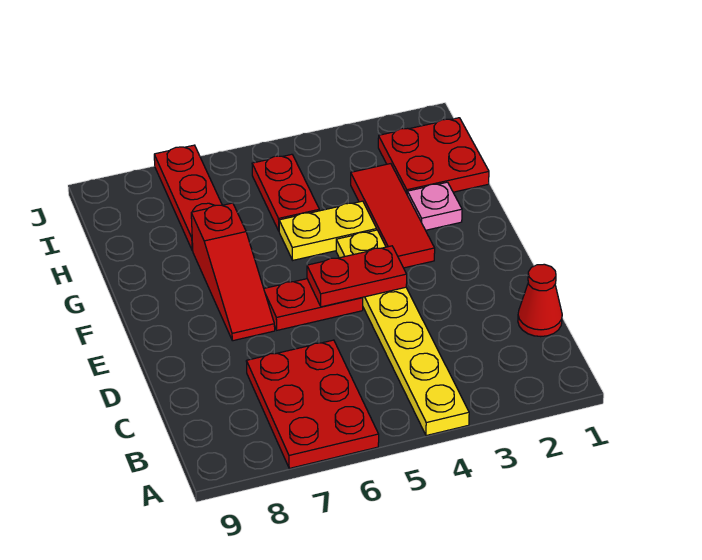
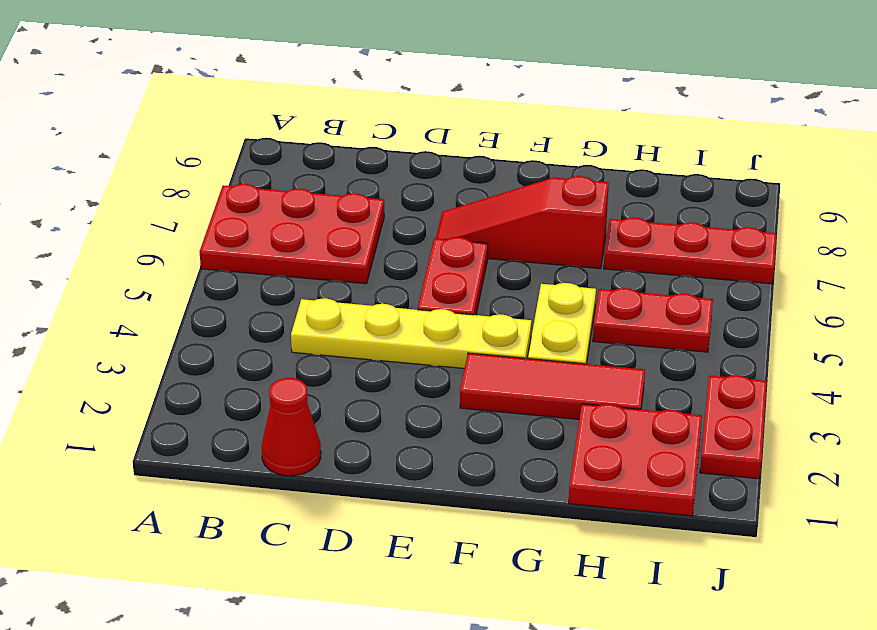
yellow plate A4:F4 level 1 -> yellow plate C4:F4 level 1
red plate E4:E5 level 2 -> red plate J2:J3 level 1
pink plate G2 level 1 -> none

